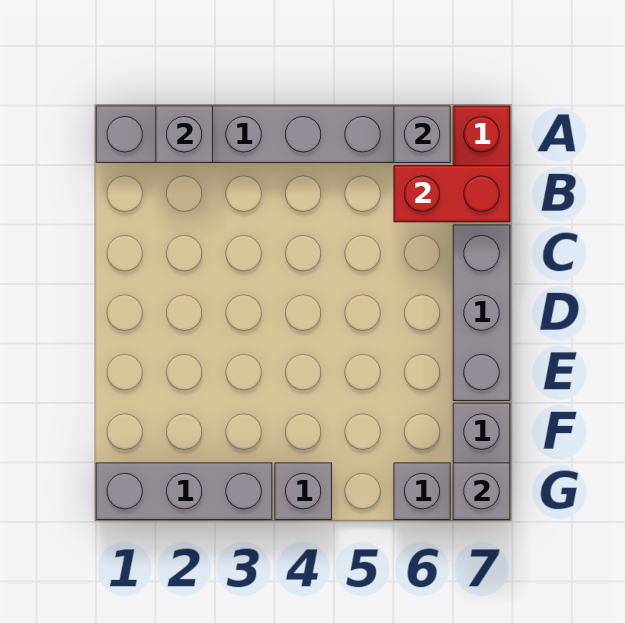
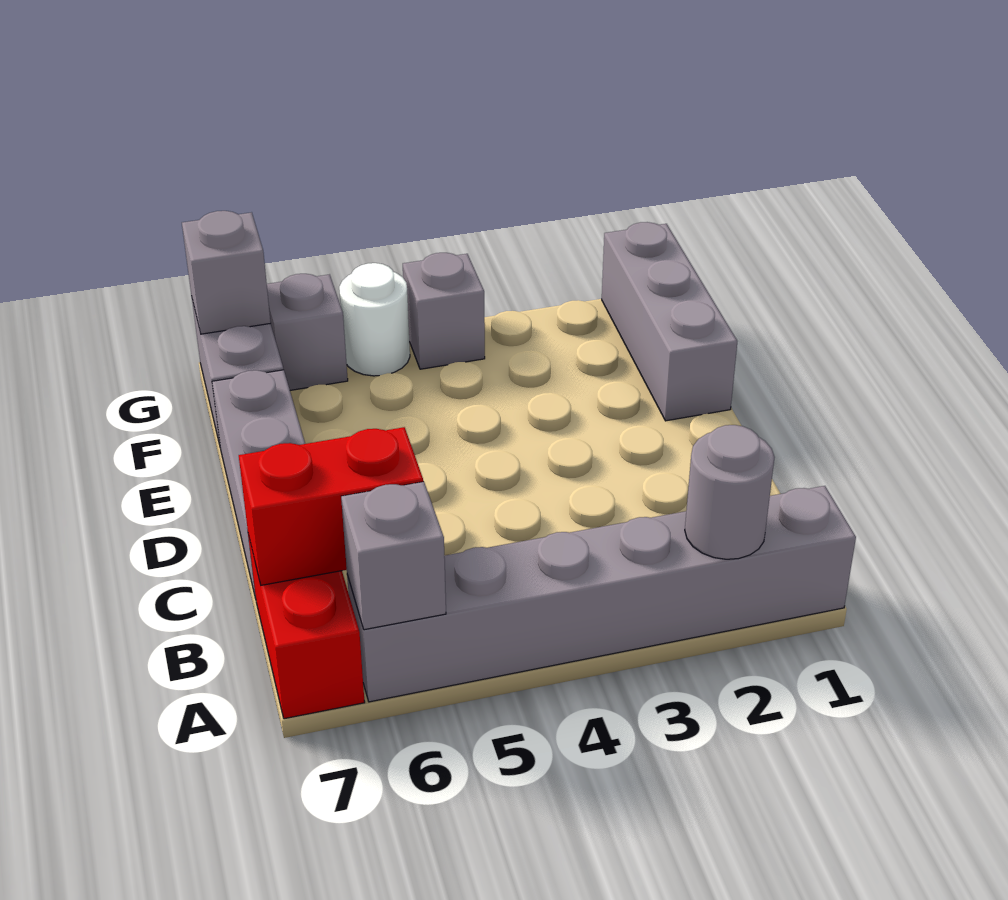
grey brick A2 level 2 -> grey round brick A2 level 2
grey brick G1:G3 level 1 -> grey brick E1:G1 level 1
none -> white round brick G5 level 1

